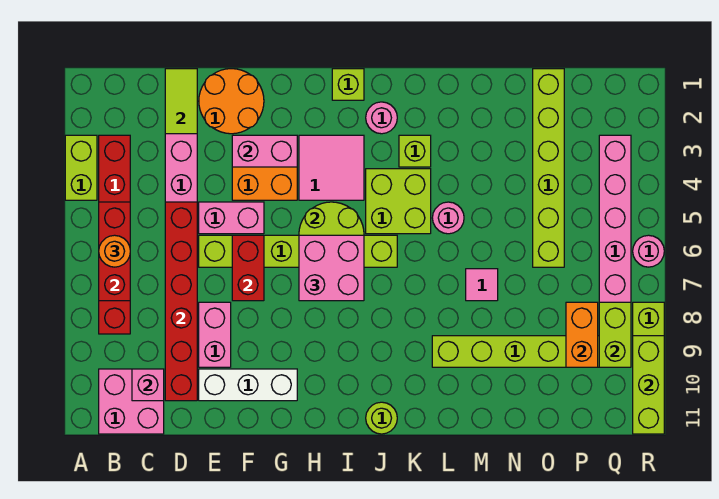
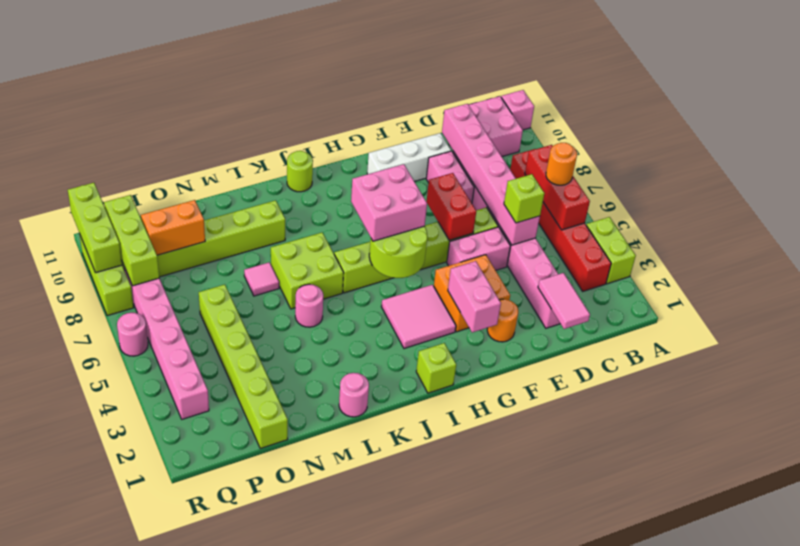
pink brick C10 level 2 -> pink brick A11 level 1
lime tile D1:D2 level 2 -> pink tile D1:D2 level 2
red brick D5:D10 level 2 -> pink brick D5:D10 level 2
orange round brick E1:F2 level 1 -> orange round brick F2 level 1
pink brick F3:G3 level 2 -> pink brick G2:G3 level 2
pink round brick J2 level 1 -> pink round brick L1 level 1
lime brick J4:K5 level 1 -> lime brick K6:L7 level 1
lime brick K3 level 1 -> lime brick D5 level 3
orange brick P8:P9 level 2 -> orange brick O9:P9 level 2
lime brick Q8:Q9 level 2 -> lime brick Q8:Q10 level 2

